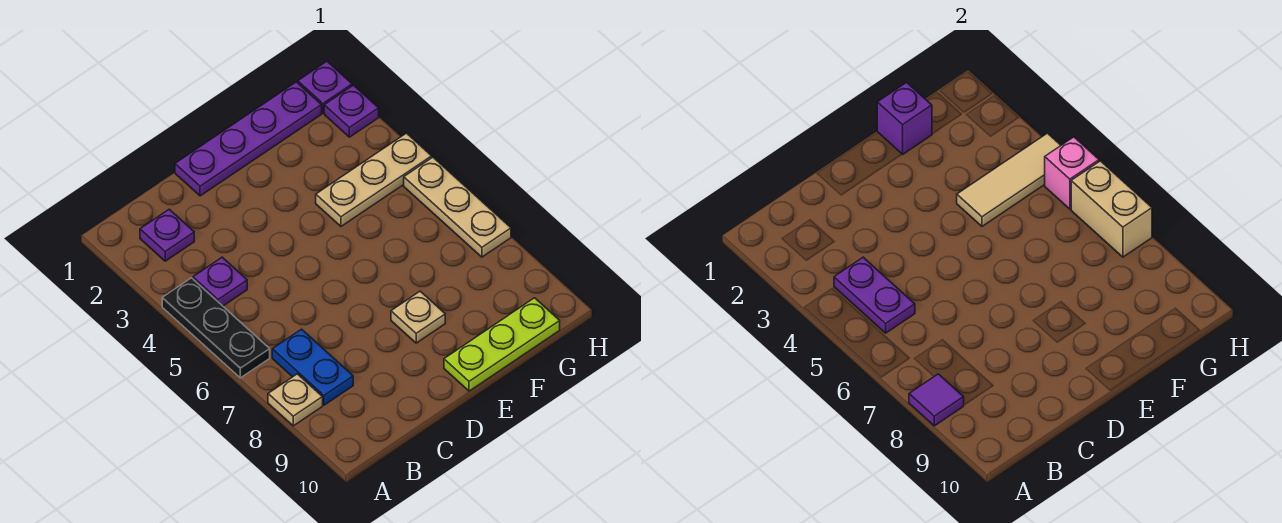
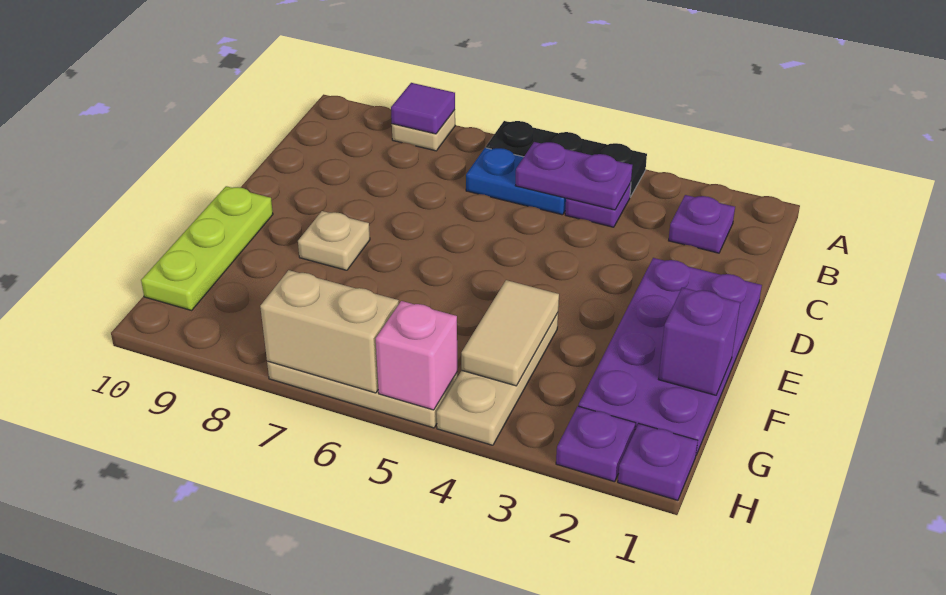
blue plate B7:B8 level 1 -> blue plate B5:B6 level 1
purple plate D1:G1 level 1 -> purple plate D1:G2 level 1
tan tile F4:H4 level 2 -> tan tile F4:G4 level 2

